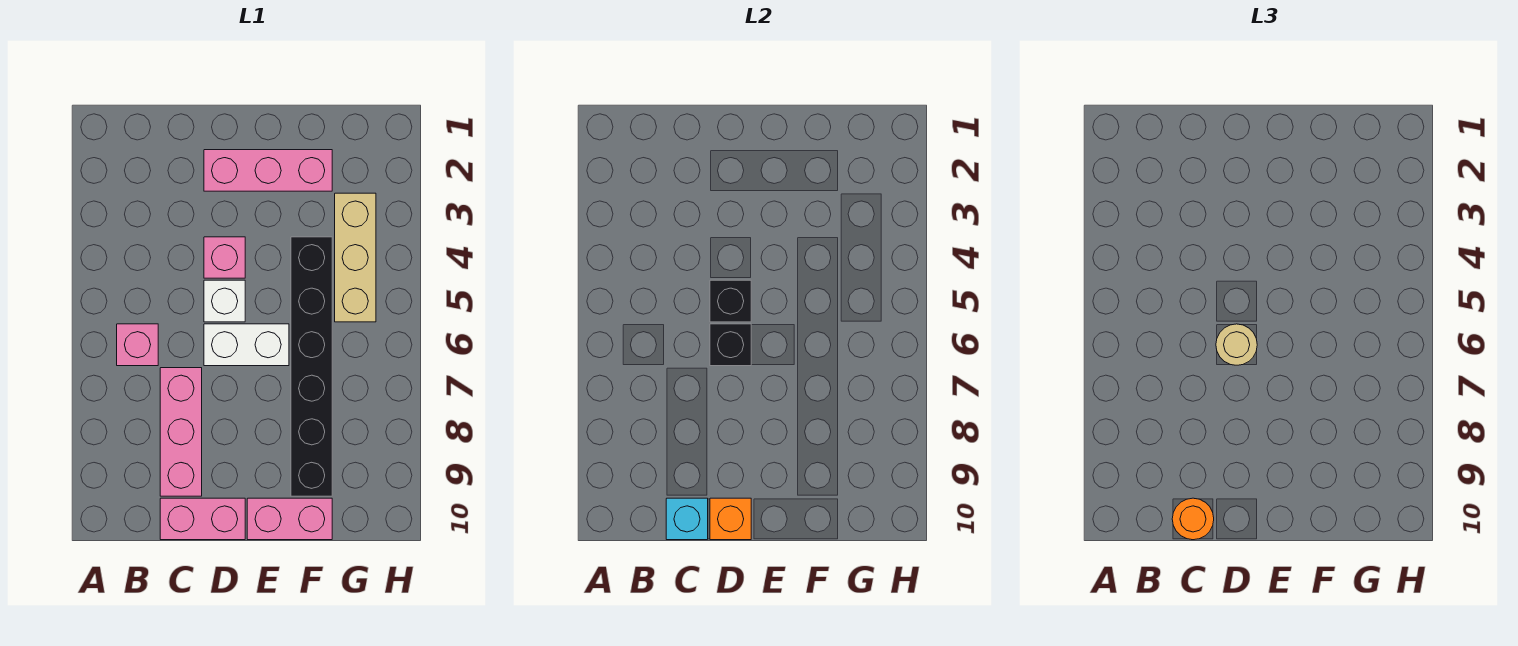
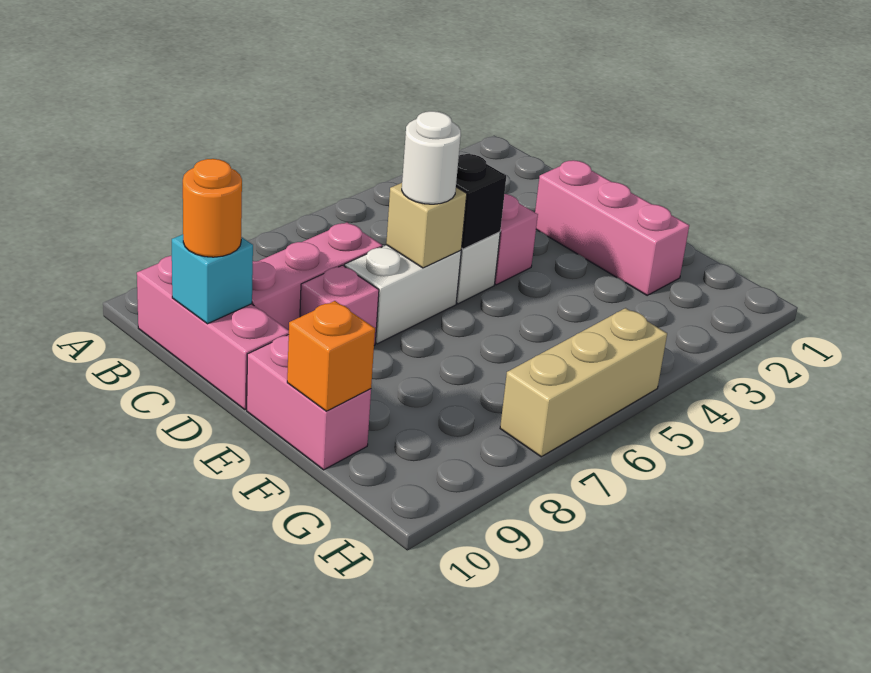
pink brick B6 level 1 -> pink brick D8 level 1
pink brick C10:D10 level 1 -> pink brick B10:D10 level 1
white brick D6:E6 level 1 -> white brick D6:D7 level 1
black brick D6 level 2 -> tan brick D6 level 2
tan round brick D6 level 3 -> white round brick D6 level 3
orange brick D10 level 2 -> orange brick F10 level 2
black brick F4:F9 level 1 -> none
tan brick G3:G5 level 1 -> tan brick H5:H7 level 1

